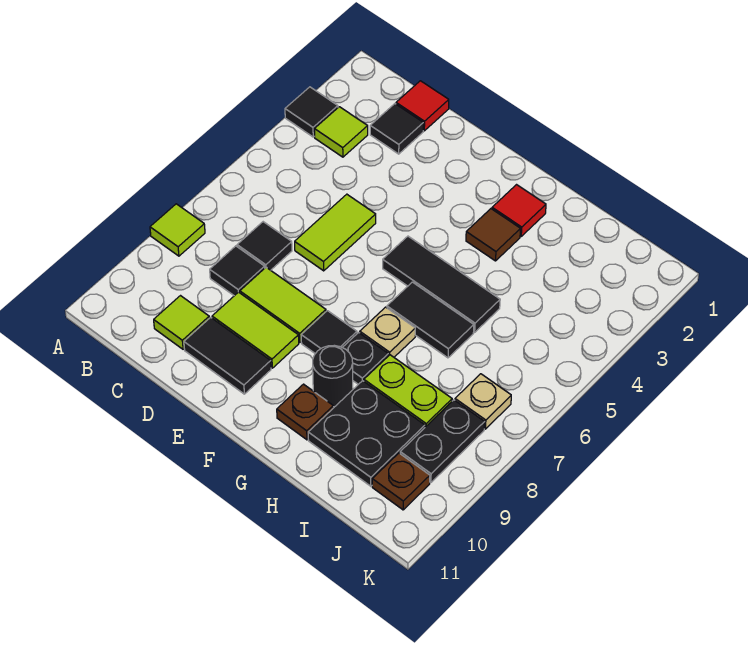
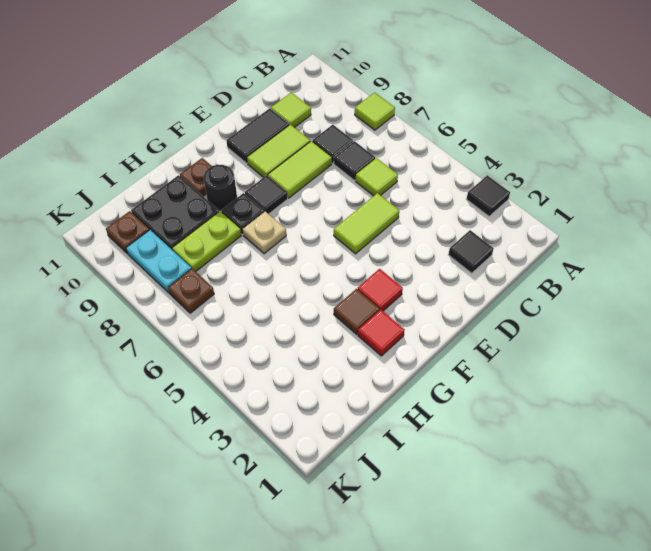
lime tile B3 level 1 -> lime tile C6 level 1
red tile C1 level 1 -> red tile F3 level 1
lime tile D5:D6 level 1 -> lime tile D5:E5 level 1
black tile F5:H5 level 1 -> none
black tile G6:H6 level 1 -> none
tan plate J7 level 1 -> brown plate J7 level 1
black plate J8:J9 level 1 -> cyan plate J8:J9 level 1

